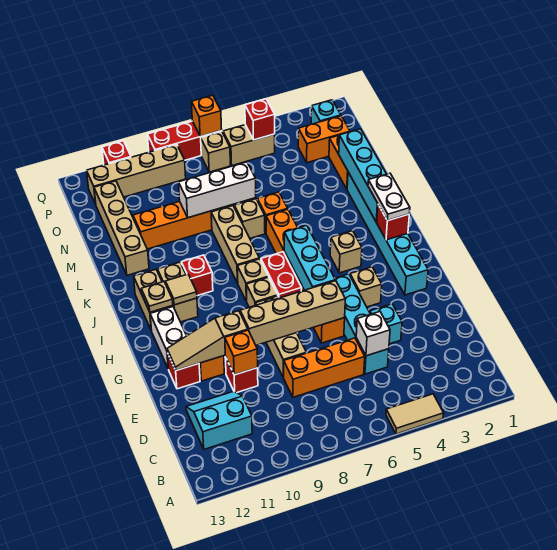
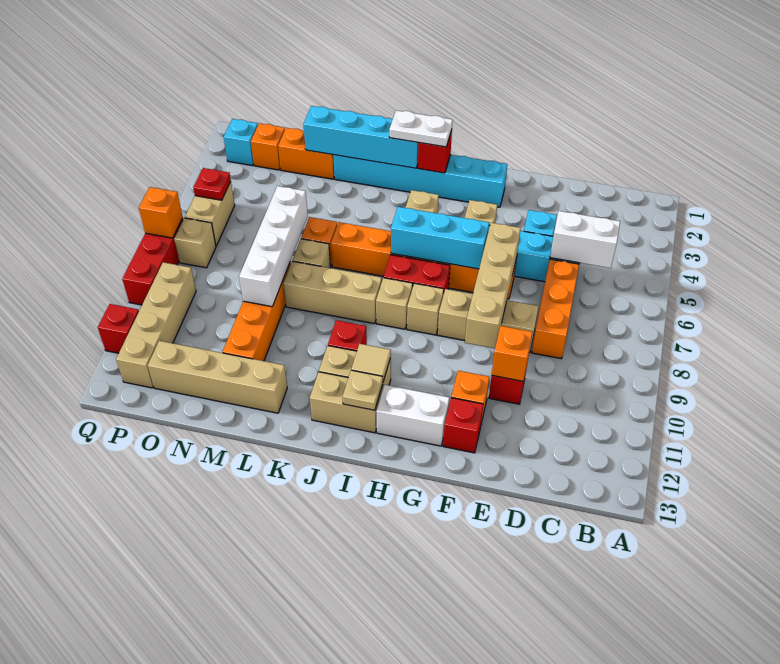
tan tile A4:A5 level 1 -> none
cyan slope C11:D12 level 1 top C -> none
white brick D5 level 2 -> white brick C5:D5 level 2
tan slope F10:F12 level 2 top 10 -> none
white brick M7:M9 level 2 -> white brick M6:M9 level 2
orange brick O2:O3 level 1 -> orange brick O2 level 1
red brick P5 level 2 -> red plate P5 level 2

